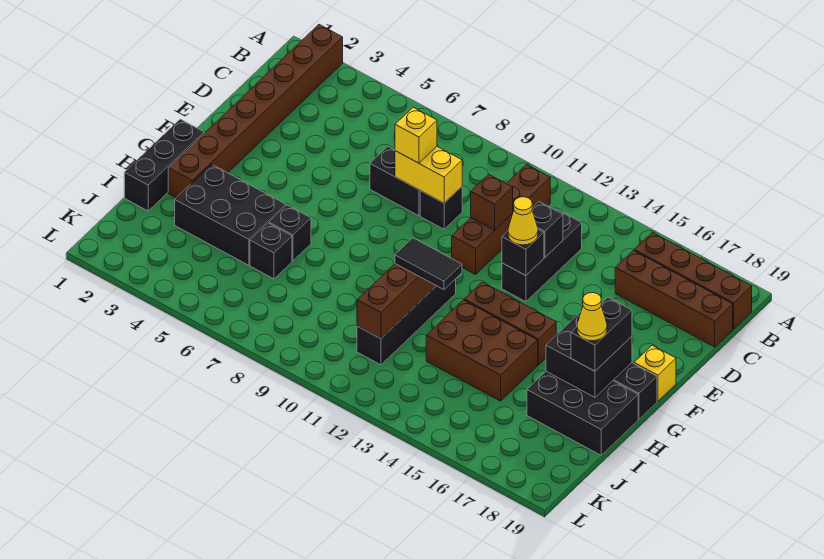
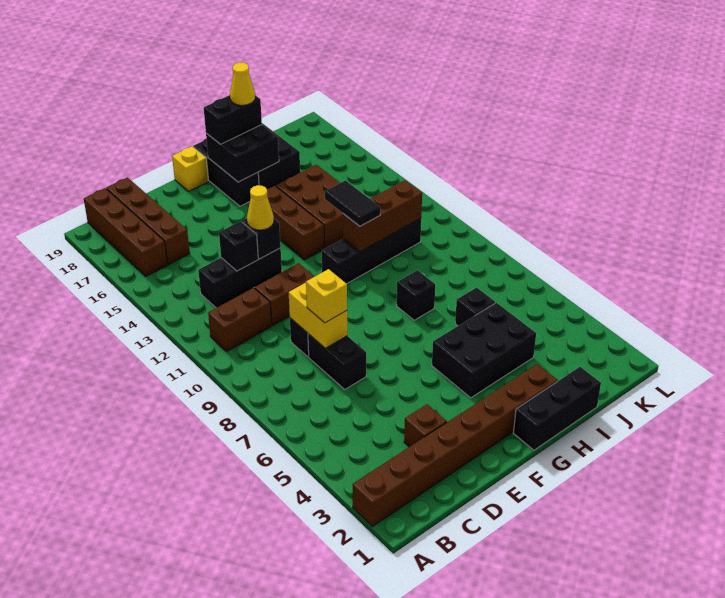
brown brick D11 level 2 -> brown brick D3 level 1
black brick H3:I5 level 1 -> black brick G4:I5 level 1
black brick H6 level 1 -> black brick H8 level 1

